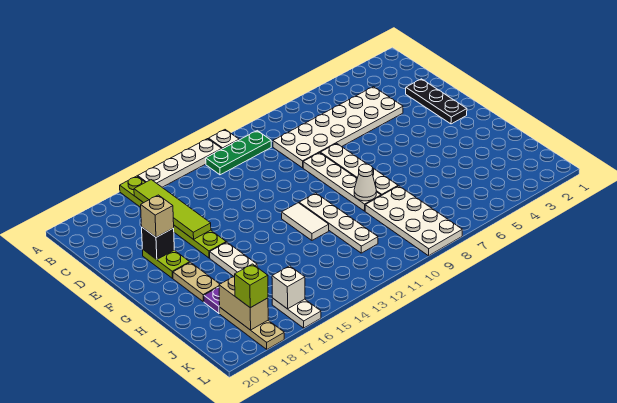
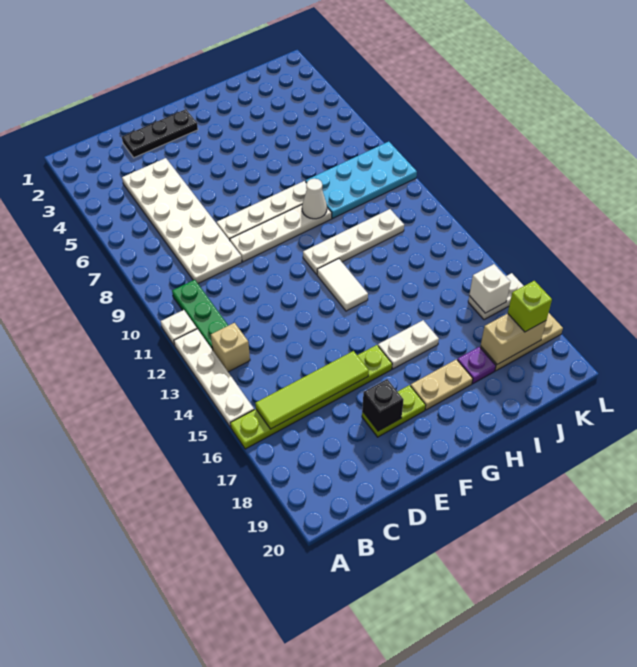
tan brick E18 level 3 -> tan brick B13 level 1
white tile G12:H12 level 1 -> white tile G12:G13 level 1
white plate I8:L9 level 1 -> cyan plate I8:L9 level 1

